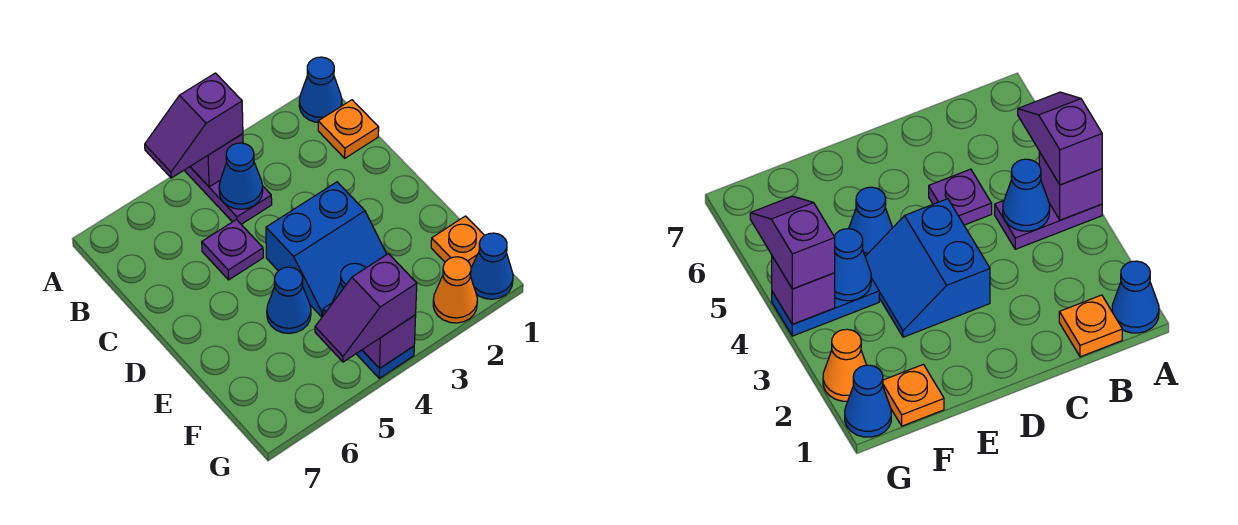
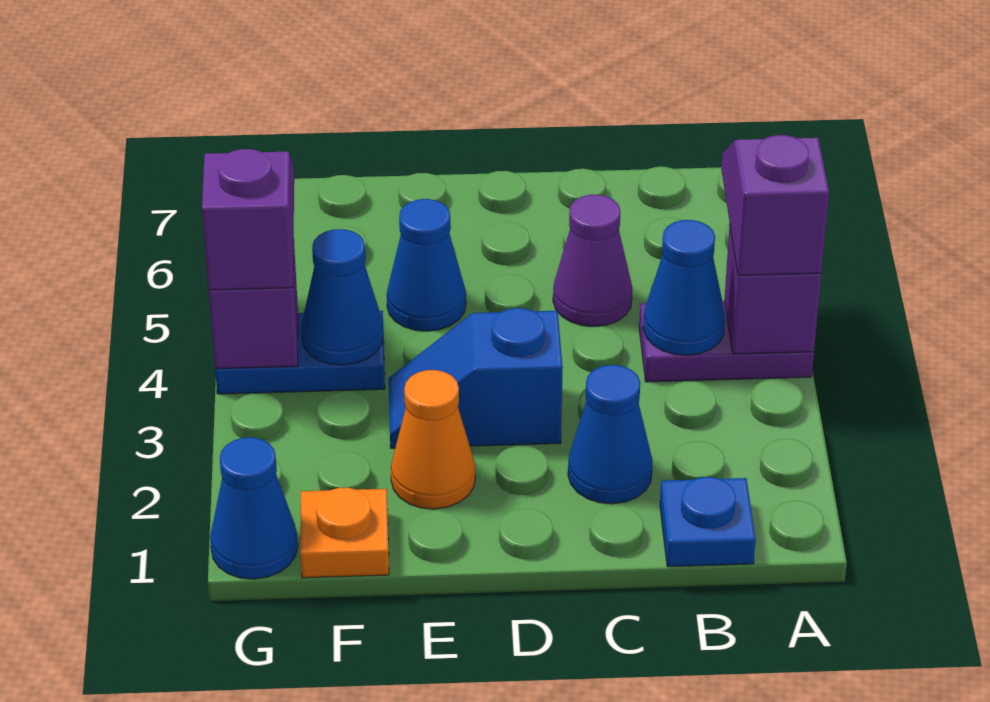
blue cone A1 level 1 -> blue cone C2 level 1
orange plate B1 level 1 -> blue plate B1 level 1
purple plate C5 level 1 -> purple cone C5 level 1
blue slope D3:E4 level 1 top D -> blue slope D3:E3 level 1 top D
orange cone G2 level 1 -> orange cone E2 level 1

